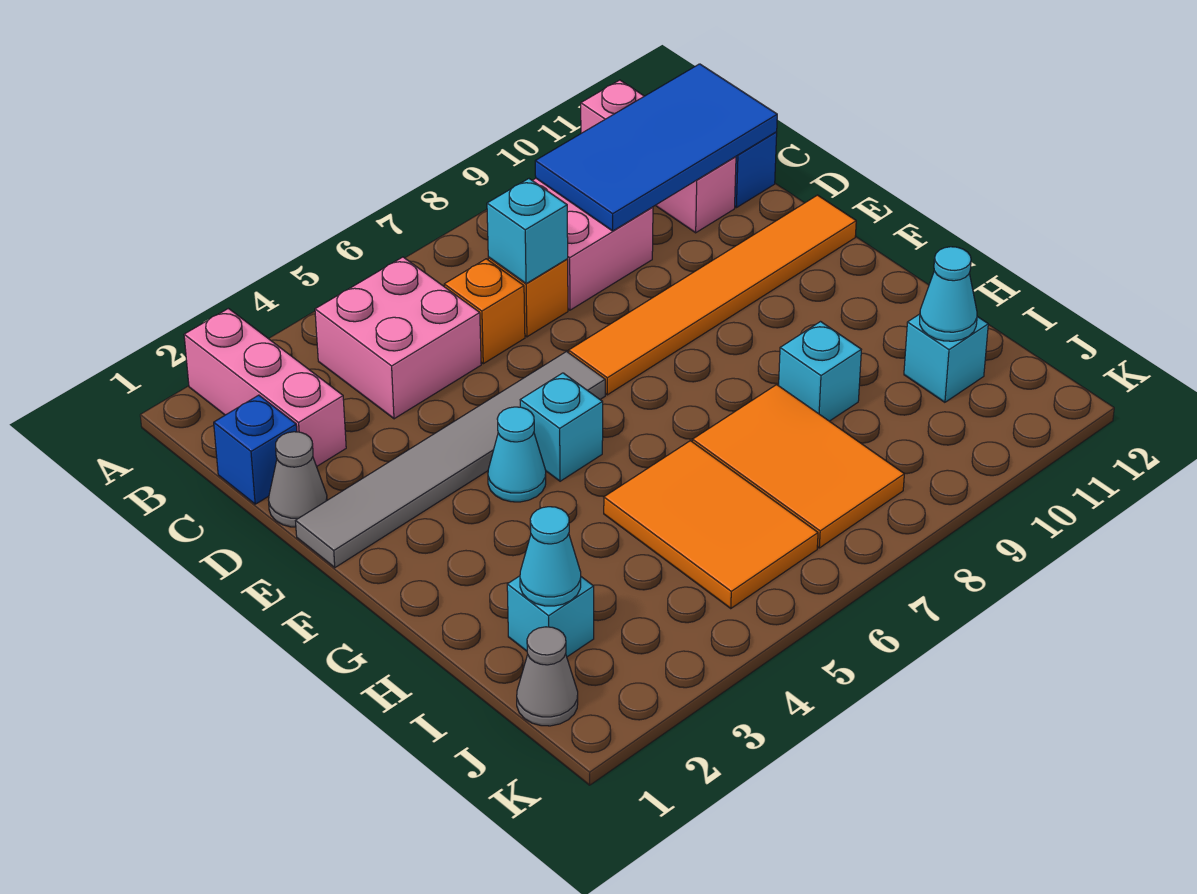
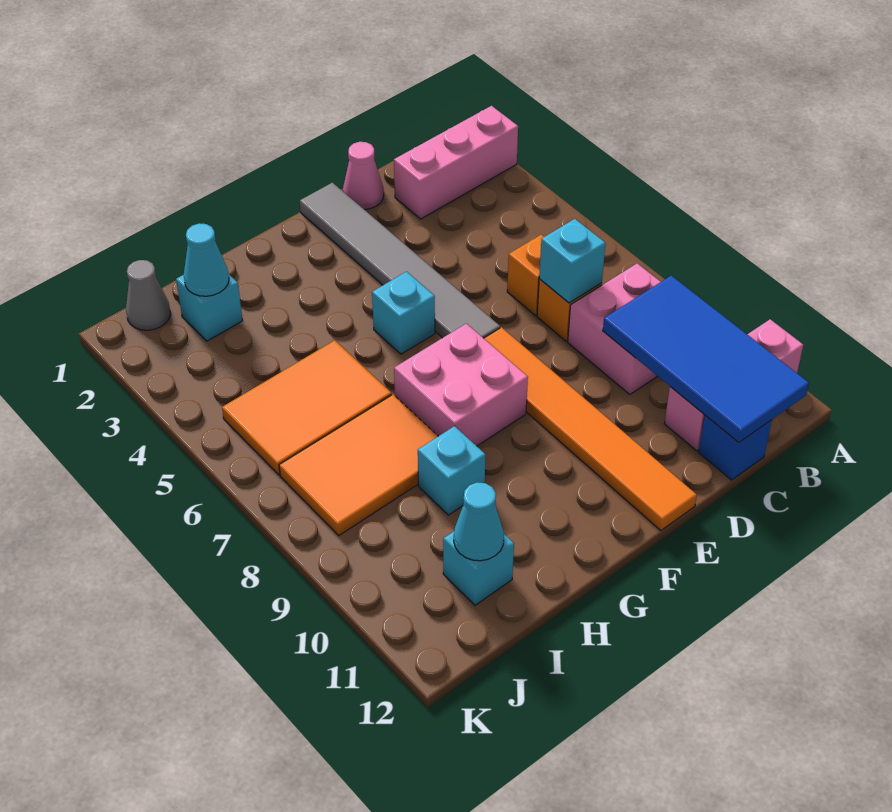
pink brick B4:C5 level 1 -> pink brick F7:G8 level 1
blue brick C1 level 1 -> none
grey cone D1 level 1 -> pink cone D1 level 1
cyan cone F4 level 1 -> none

